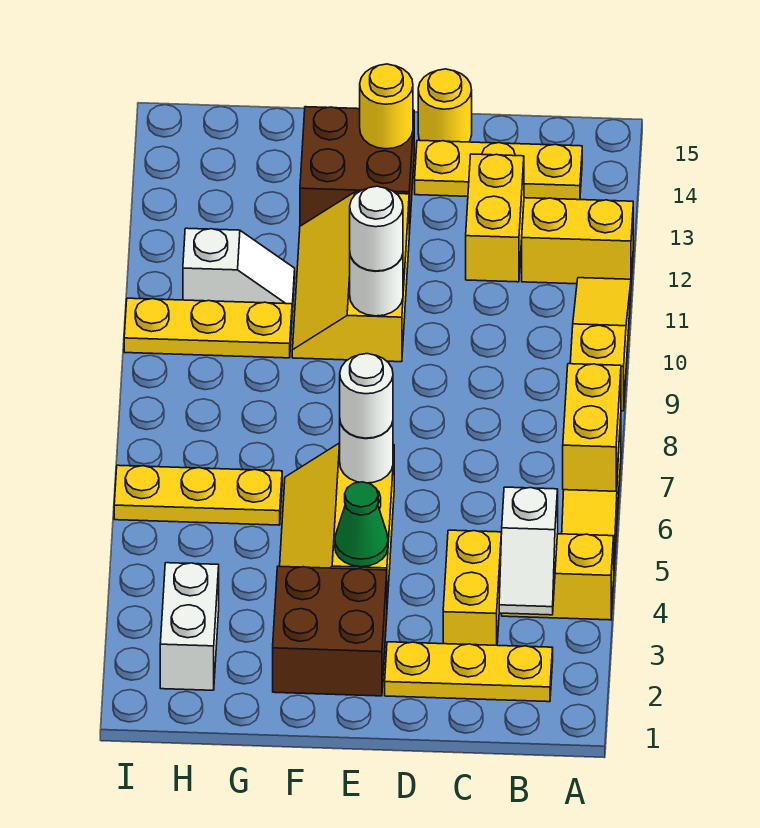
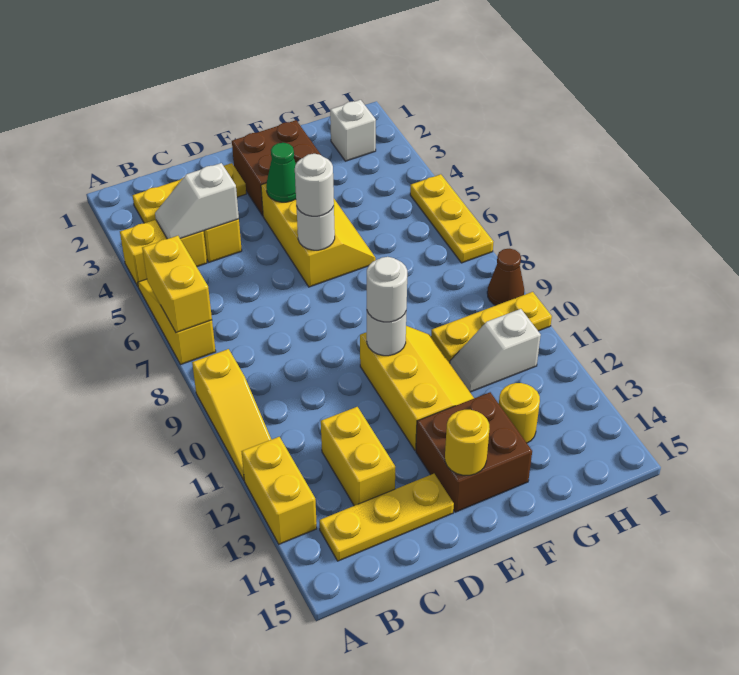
yellow brick A12:B12 level 1 -> yellow brick A12:A13 level 1
white slope B3:B4 level 2 top 4 -> white slope B4:C4 level 2 top C
yellow round brick D15 level 1 -> yellow round brick G13 level 1
yellow plate G6:I6 level 1 -> yellow plate I5:I7 level 1
white brick H2:H3 level 1 -> white brick H2 level 1
none -> brown cone I9 level 1

